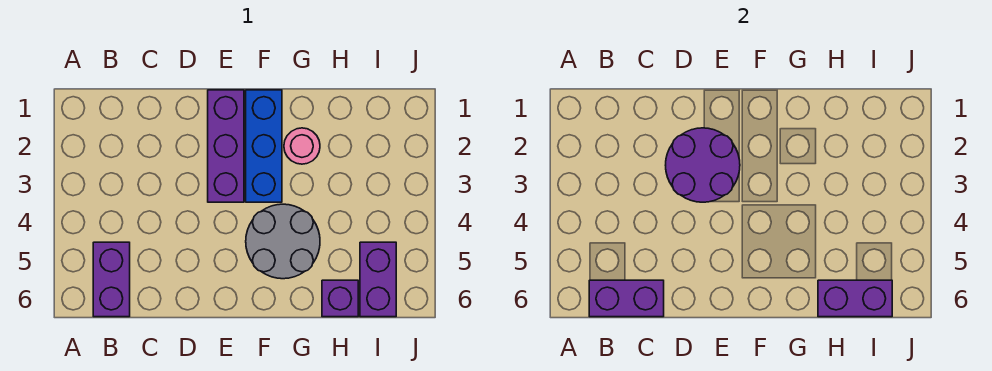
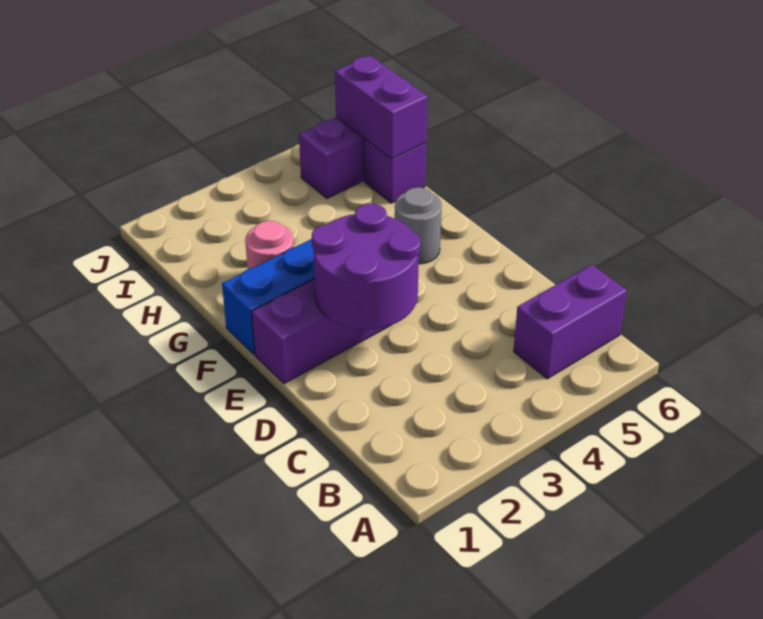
purple brick B6:C6 level 2 -> none
grey round brick F4:G5 level 1 -> grey round brick F5 level 1

